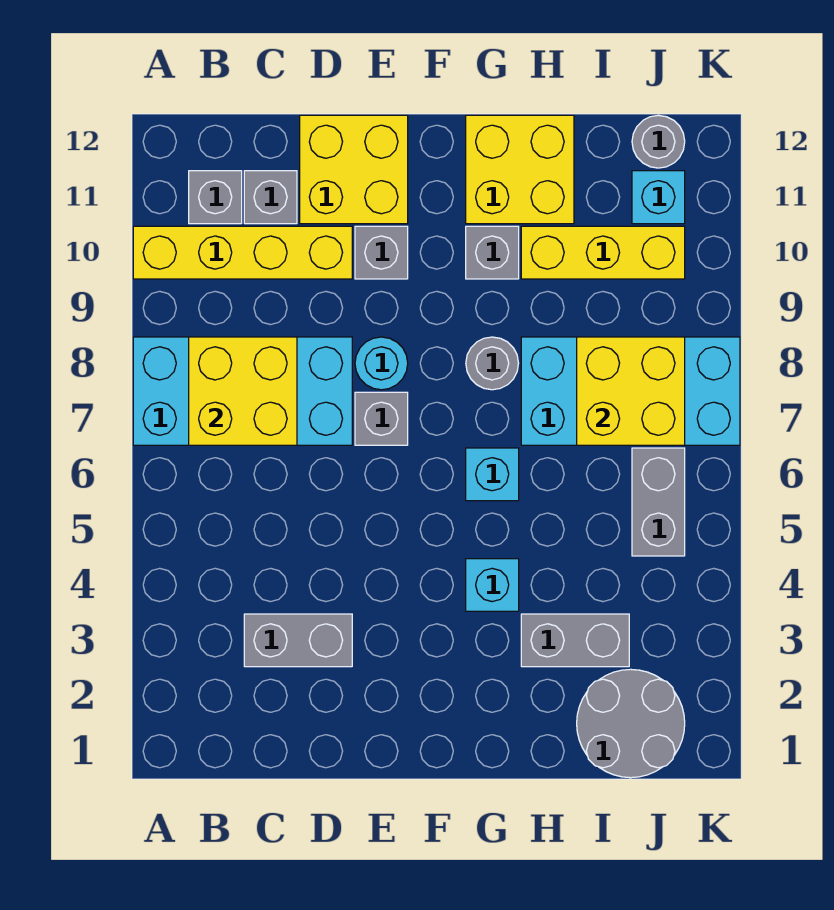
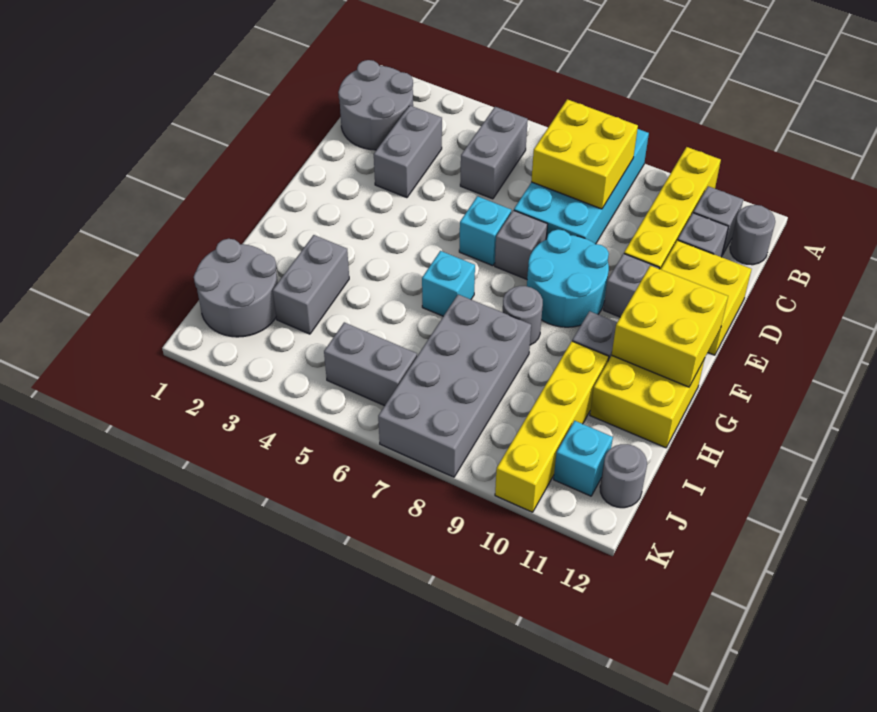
none -> grey round brick B1:C2 level 1
none -> grey brick B5:C5 level 1
none -> grey round brick B12 level 1
cyan round brick E8 level 1 -> cyan round brick E8:F9 level 1
cyan brick G4 level 1 -> cyan brick E6 level 1
cyan brick H7:K8 level 1 -> grey brick H7:K8 level 1
yellow brick H10:J10 level 1 -> yellow brick H10:K10 level 1
yellow brick I7:J8 level 2 -> yellow brick F11:G12 level 2

